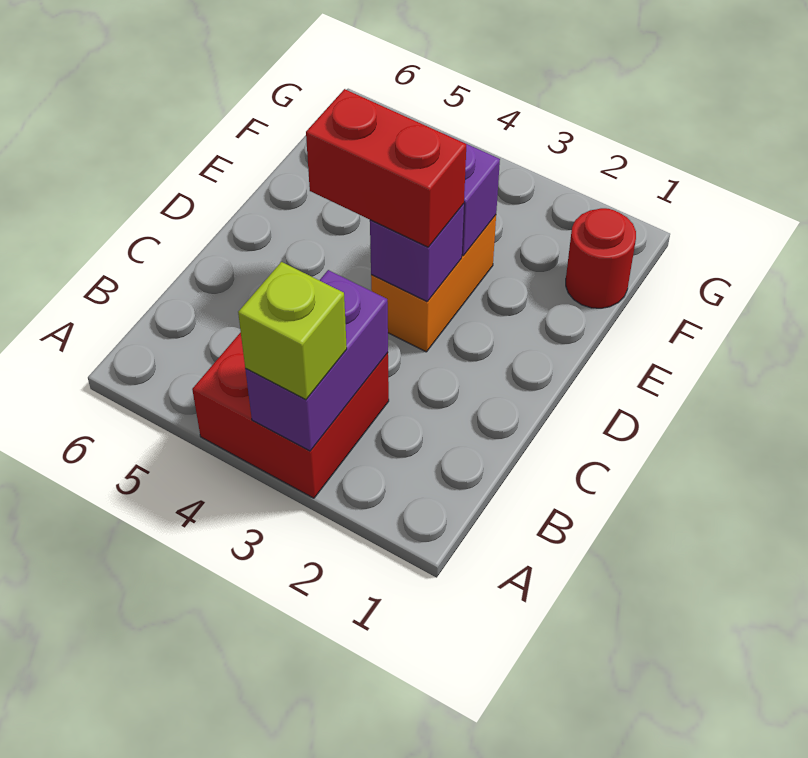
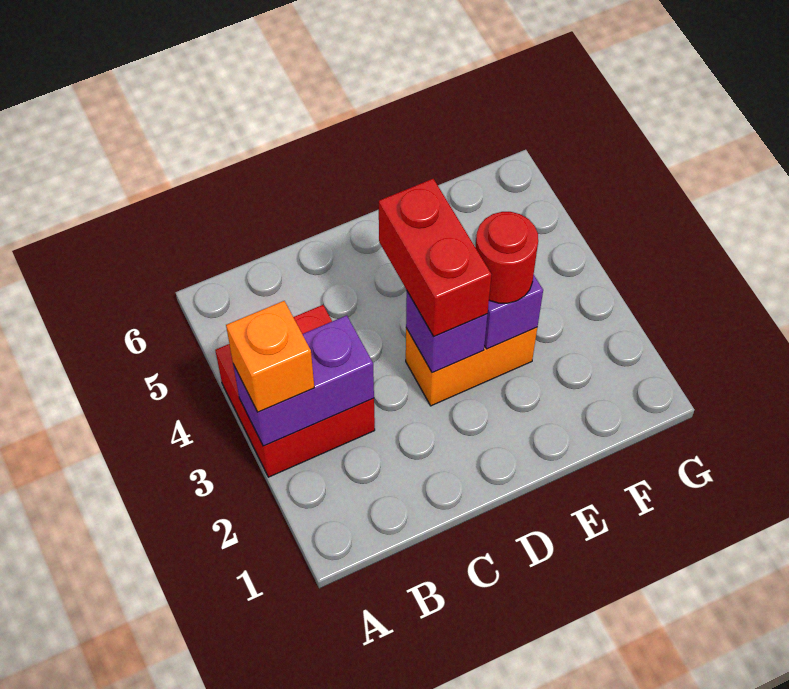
lime brick A3 level 3 -> orange brick A3 level 3
red round brick F1 level 1 -> red round brick E3 level 3

